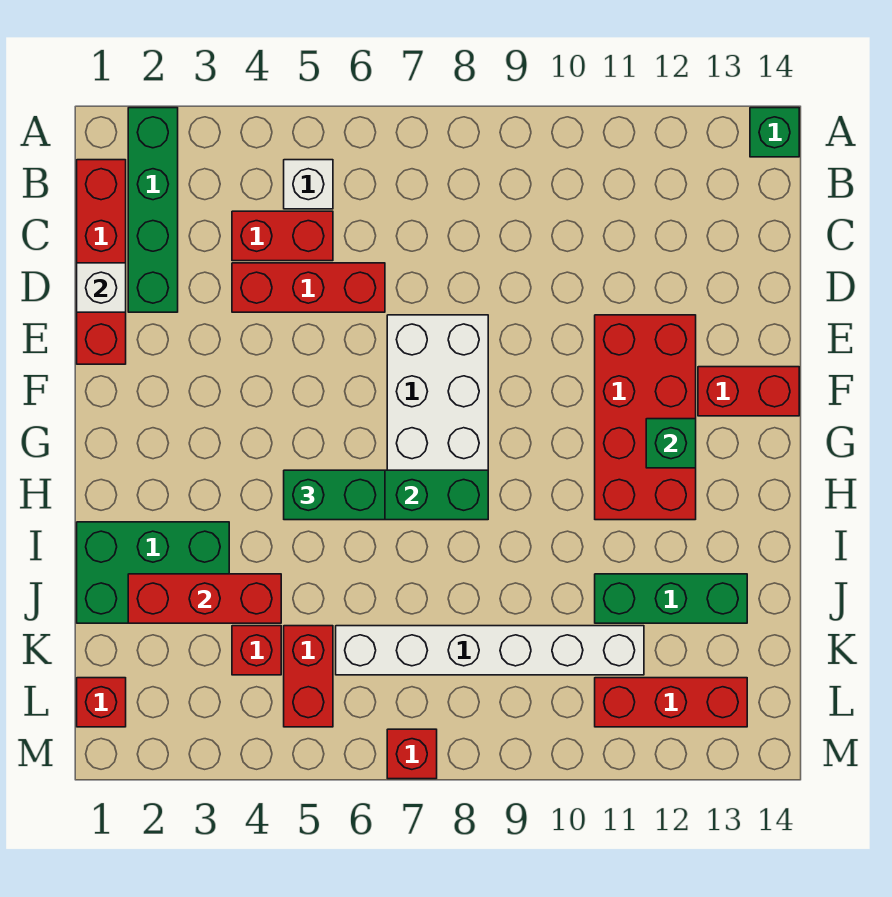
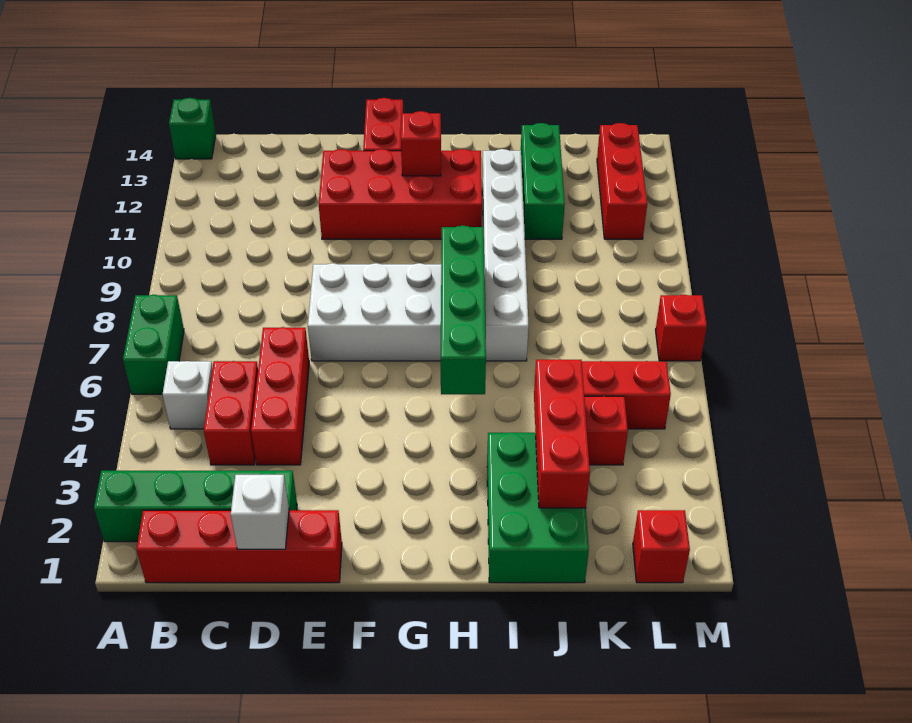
green brick G12 level 2 -> red brick G12 level 2
green brick H5:H6 level 3 -> green brick A6:A7 level 1
white brick K6:K11 level 1 -> white brick I7:I12 level 1

